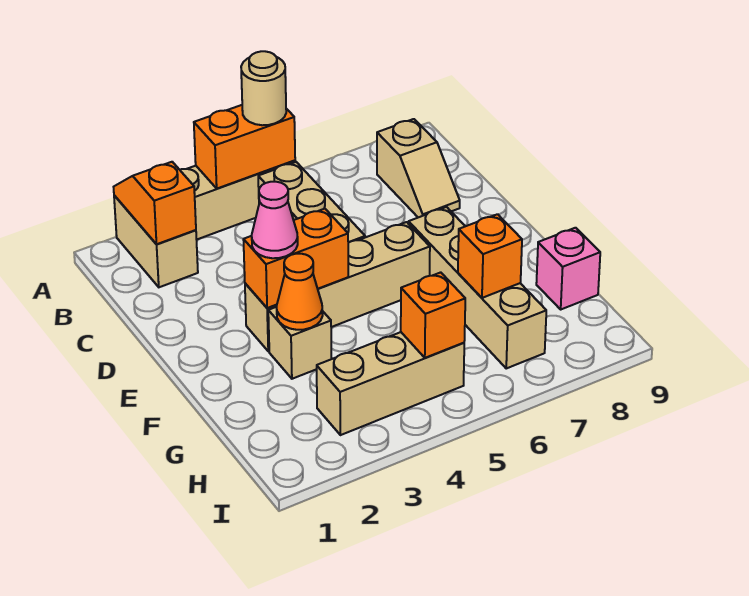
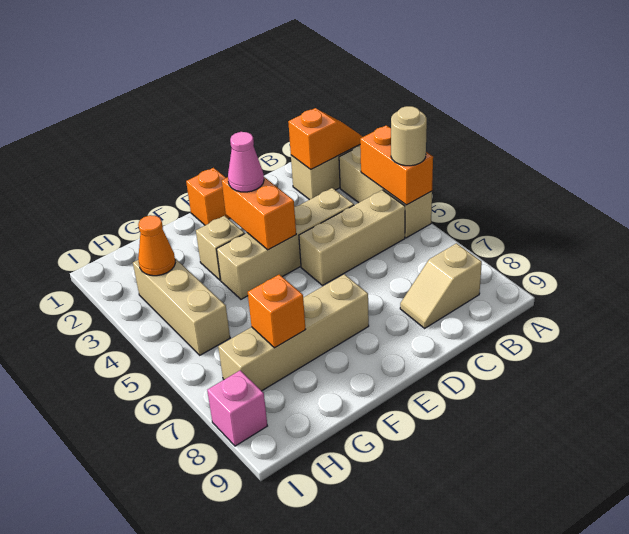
tan brick E3:E6 level 1 -> tan brick C4:F4 level 1
orange cone F3 level 2 -> orange cone H3 level 2
pink brick G9 level 1 -> pink brick I8 level 1
orange brick H5 level 2 -> orange brick E1 level 1

